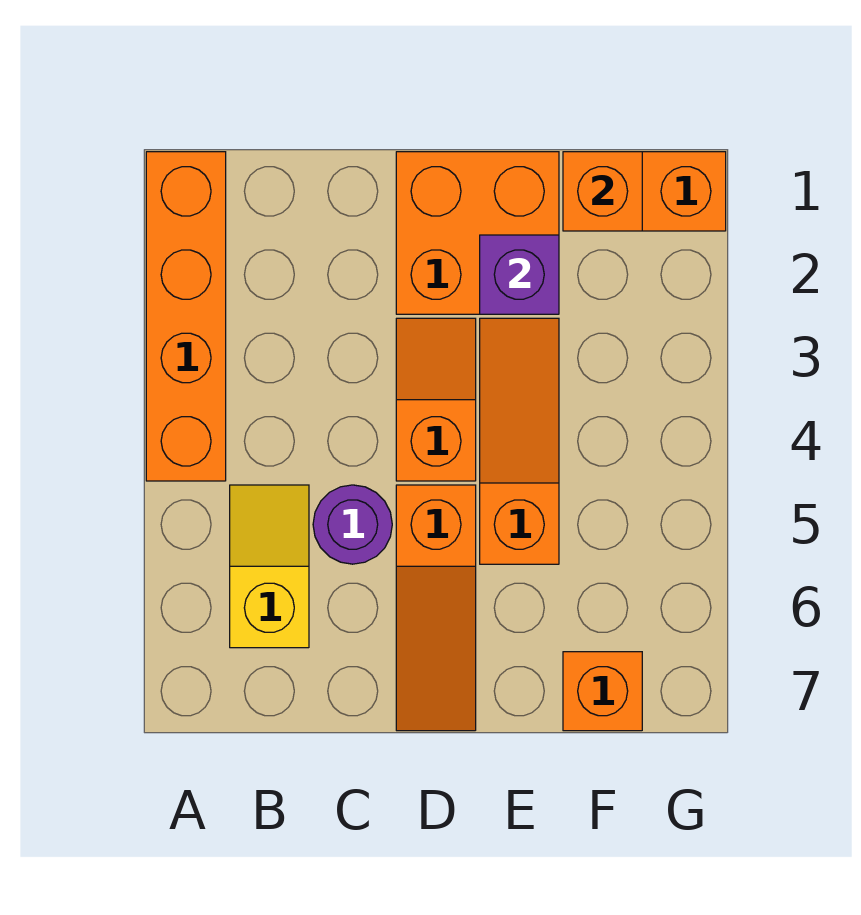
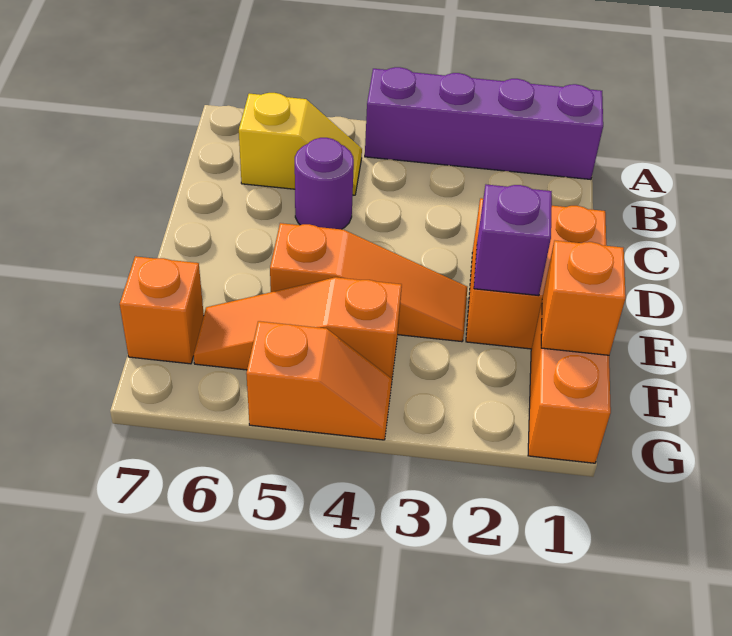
orange brick A1:A4 level 1 -> purple brick A1:A4 level 1
orange slope D3:D4 level 1 top 4 -> orange slope G4:G5 level 1 top 5
orange slope D5:D7 level 1 top 5 -> orange slope F4:F6 level 1 top 4

